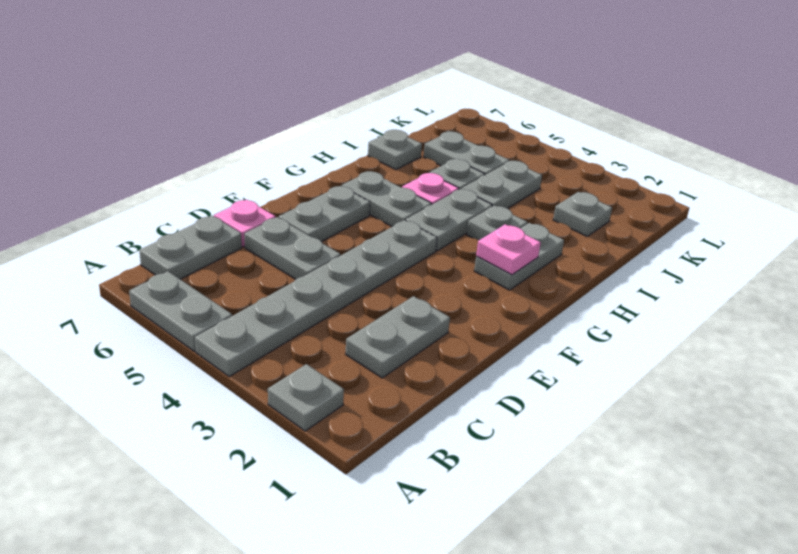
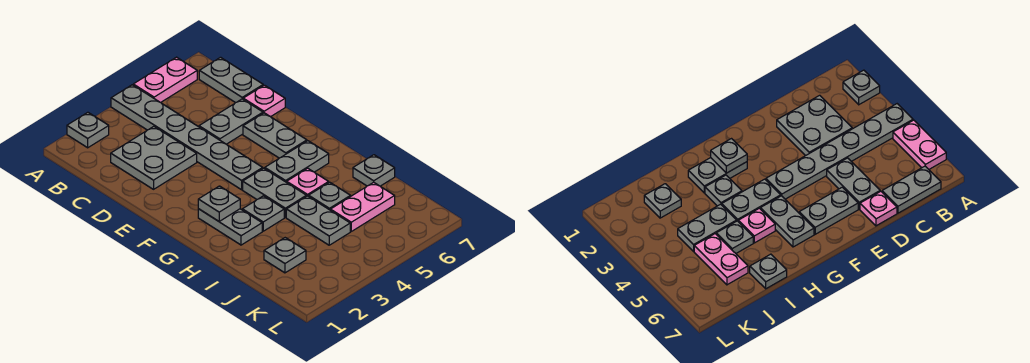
grey plate A5:A6 level 1 -> pink plate A5:A6 level 1
grey plate C2:D2 level 1 -> grey plate C2:D3 level 1
pink plate G2 level 2 -> grey plate G2 level 2
grey plate J5:J6 level 1 -> pink plate J5:J6 level 1

